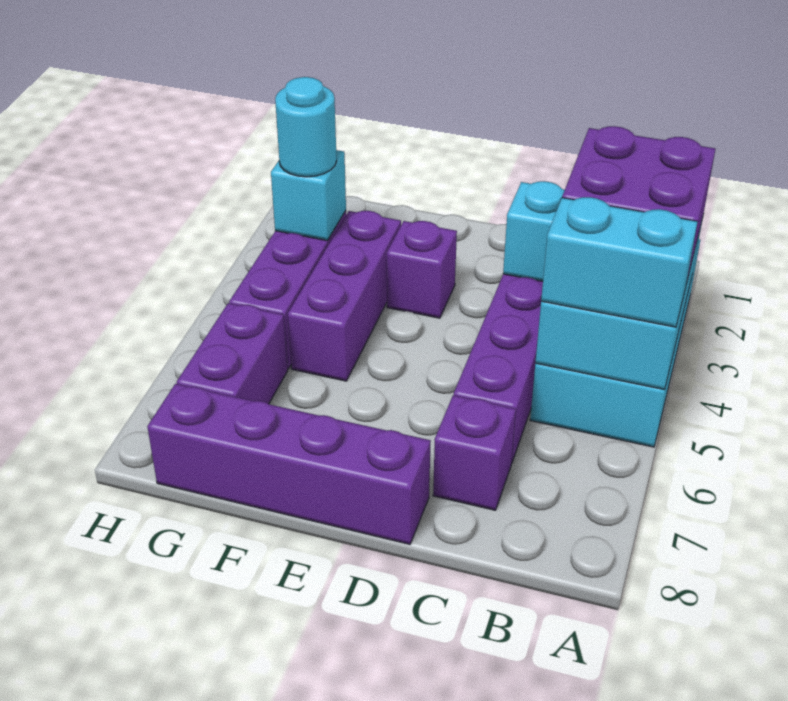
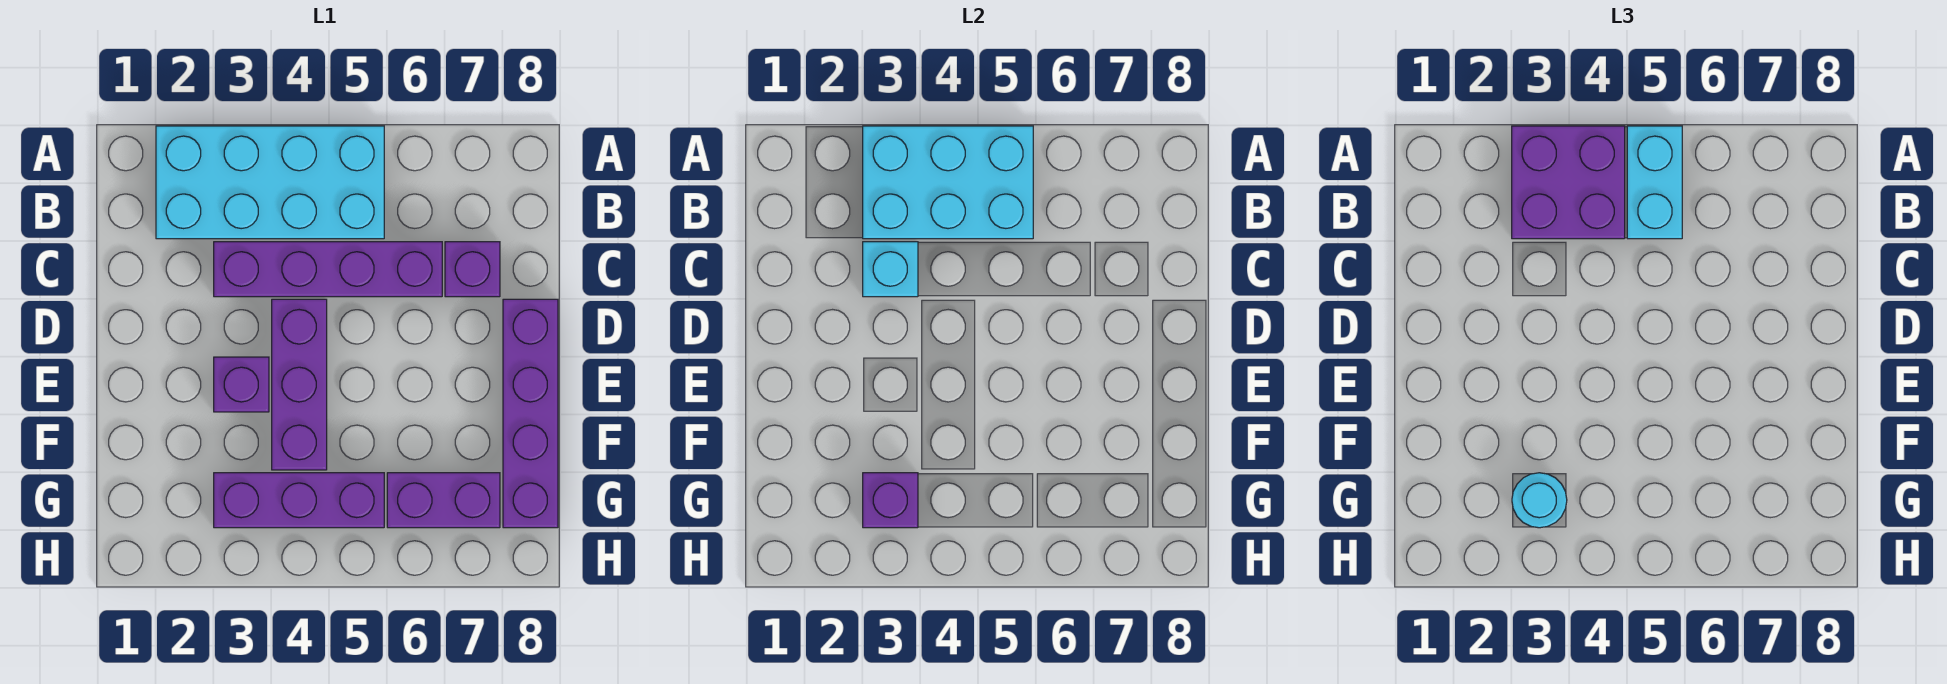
purple brick F3:F5 level 1 -> purple brick D4:F4 level 1
cyan brick G3 level 2 -> purple brick G3 level 2

